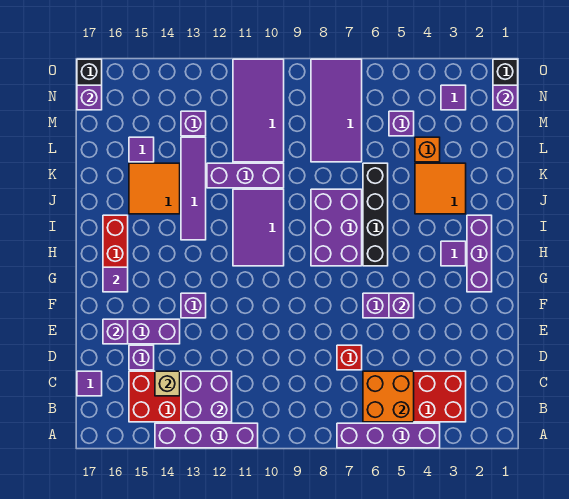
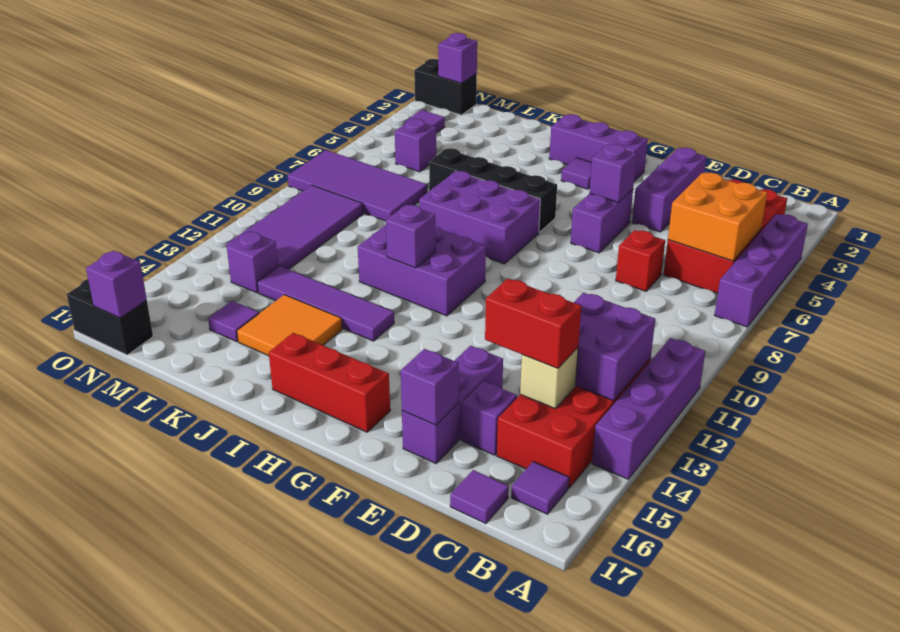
none -> red brick C14:D14 level 3
purple brick F13 level 1 -> purple brick I11 level 2
purple tile G16 level 2 -> purple tile B16 level 1
purple tile H10:J11 level 1 -> purple brick H10:J11 level 1
orange tile J3:K4 level 1 -> none
purple brick K10:K12 level 1 -> purple brick E2:E4 level 1
orange brick L4 level 1 -> none
purple tile L10:O11 level 1 -> purple tile M9:N12 level 1

